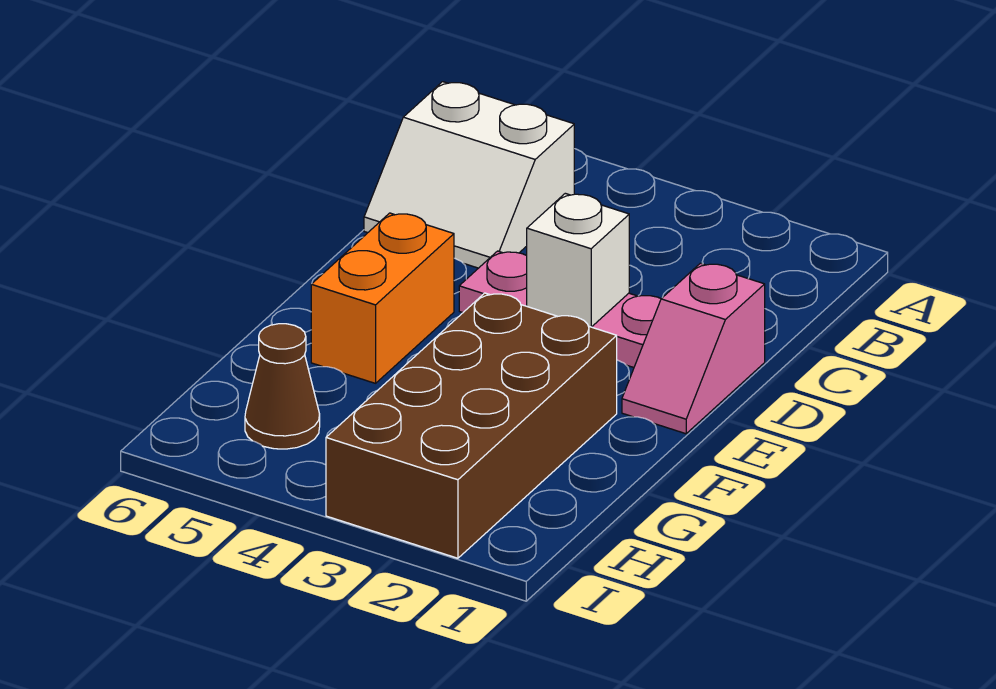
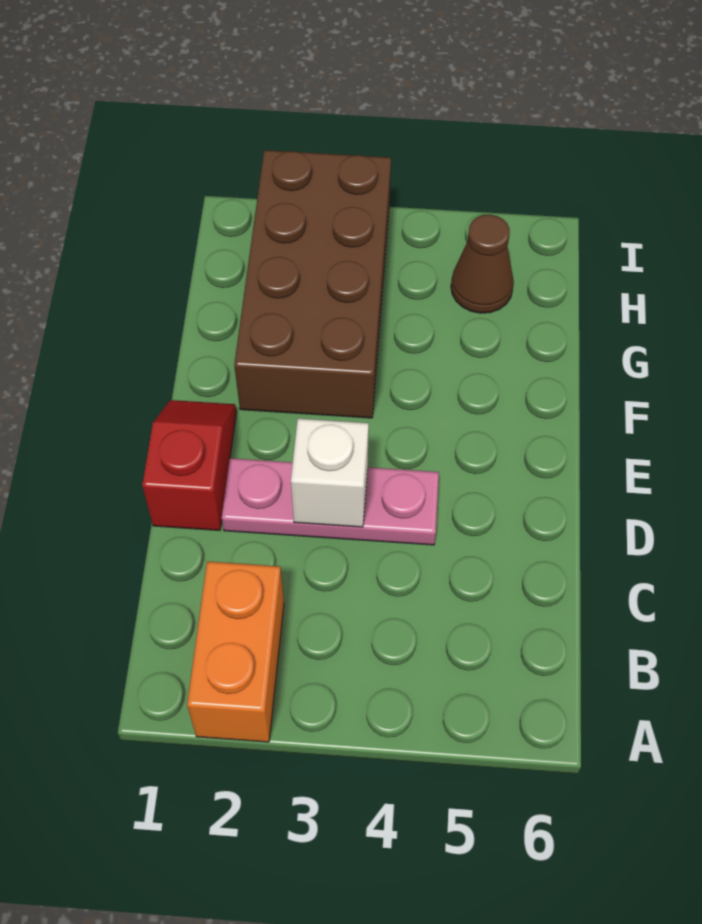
white slope B5:C6 level 1 top B -> none
pink slope D1:E1 level 1 top D -> red slope D1:E1 level 1 top D
orange brick E5:F5 level 1 -> orange brick A2:B2 level 1

